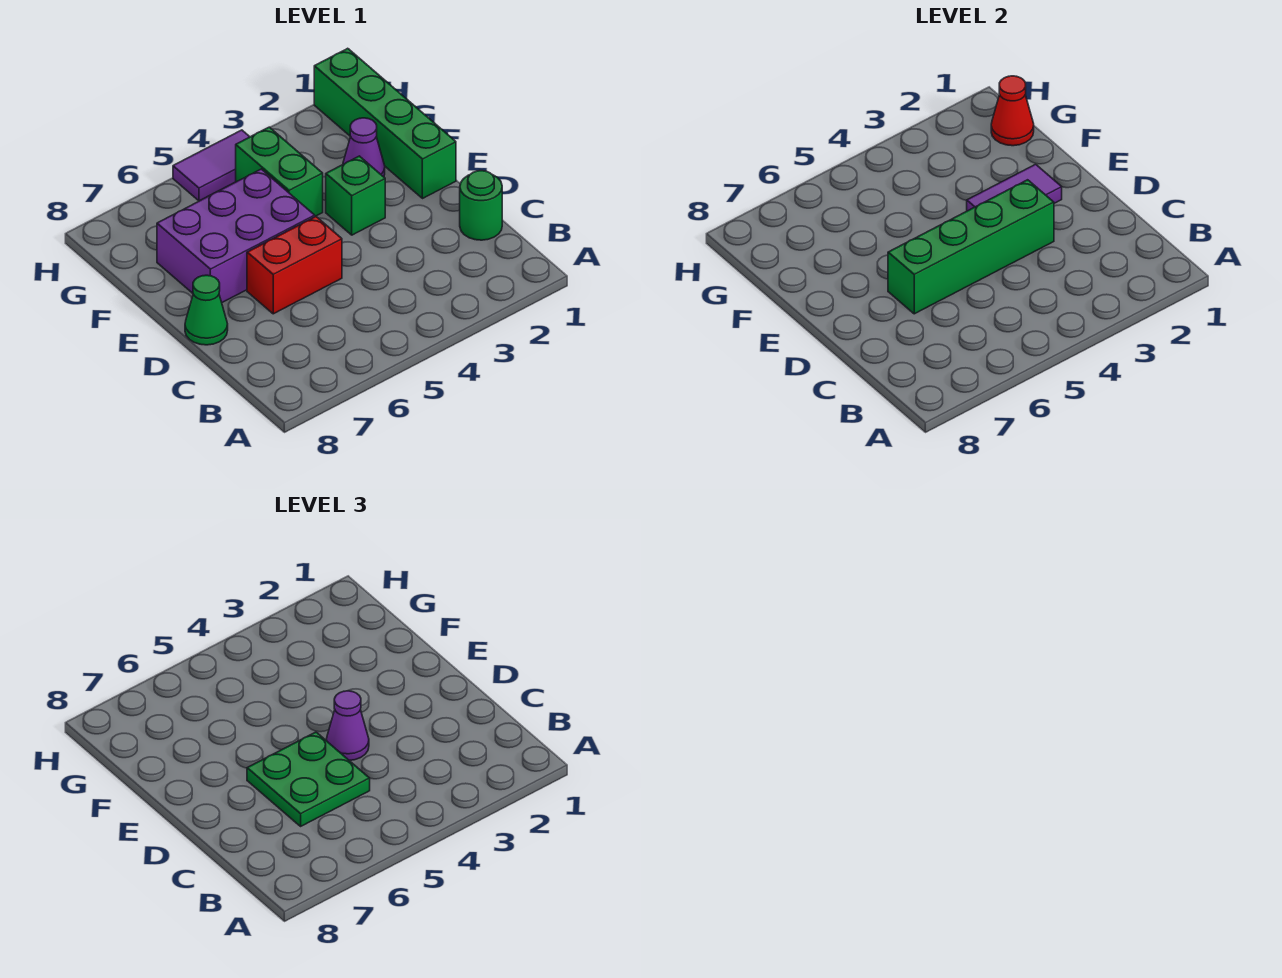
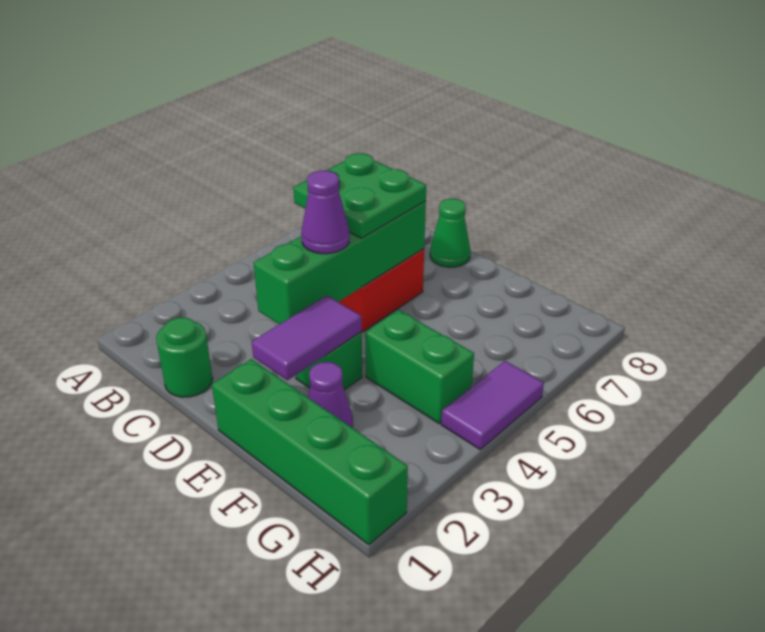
purple brick E5:F7 level 1 -> none
red cone G1 level 2 -> none

